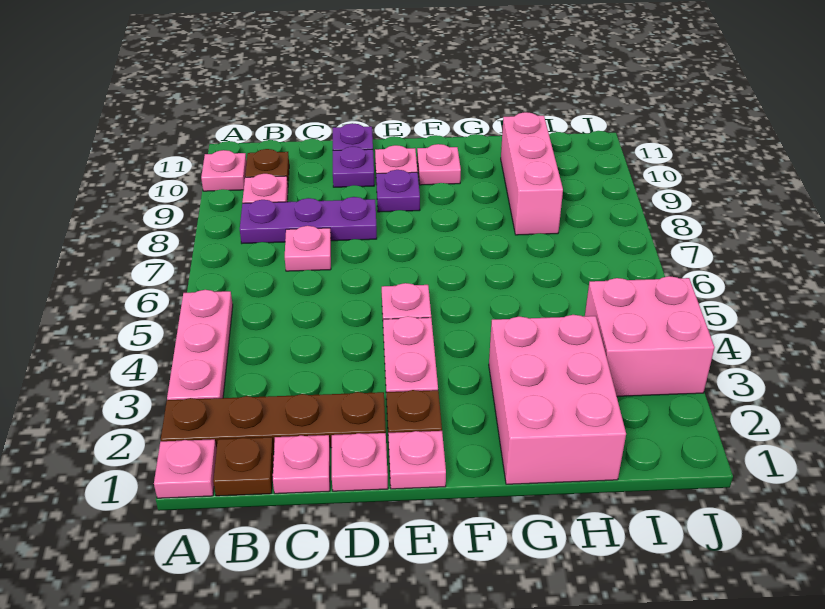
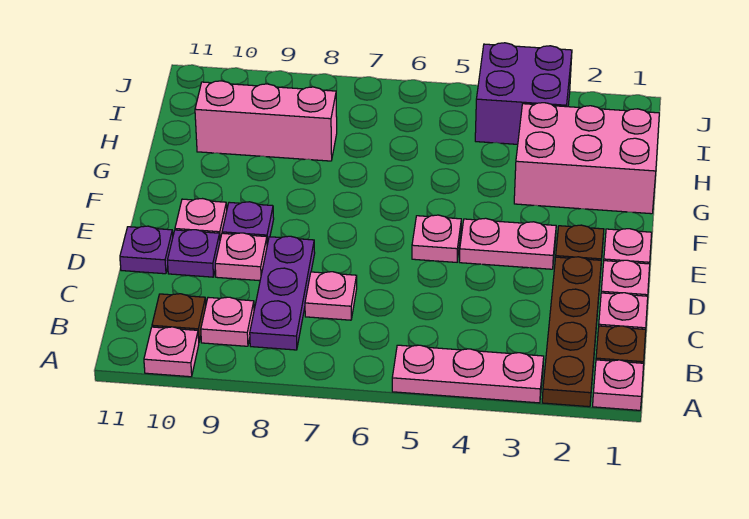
pink plate F10 level 1 -> pink plate D9 level 1
pink brick I3:J4 level 1 -> purple brick I3:J4 level 1

